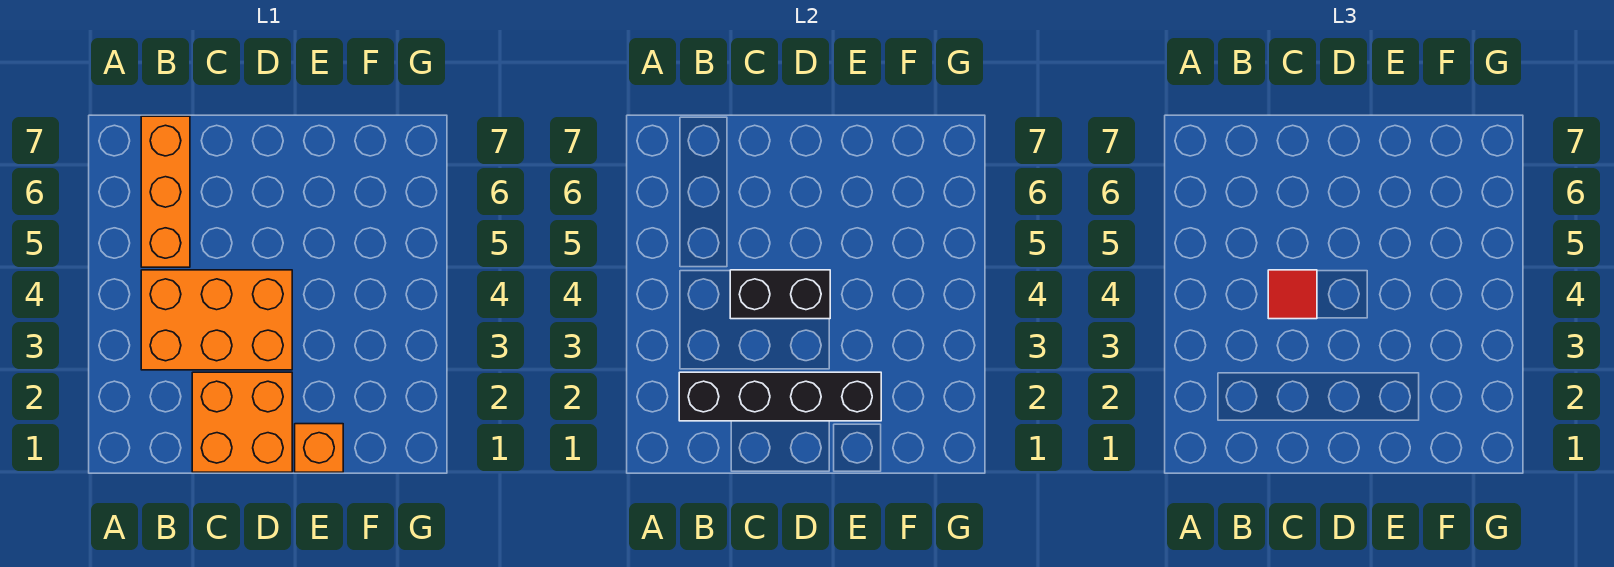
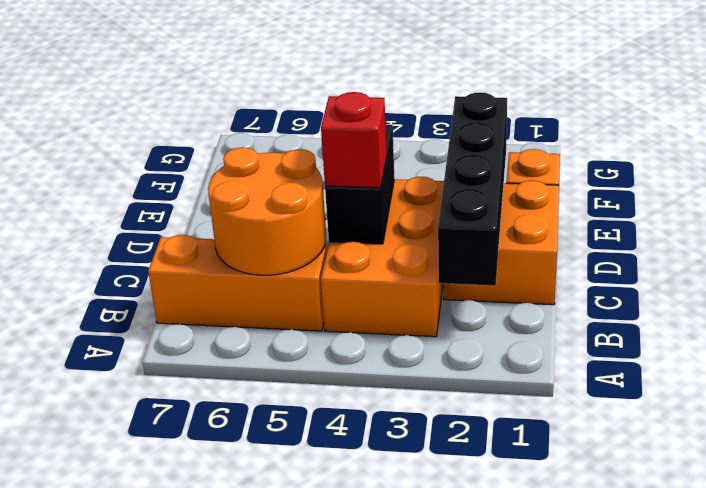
none -> orange round brick B5:C6 level 2
red tile C4 level 3 -> red brick C4 level 3

